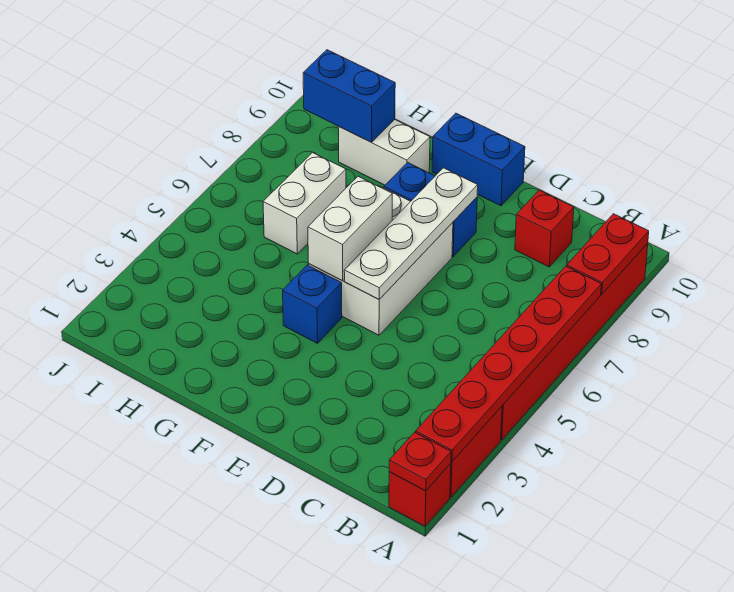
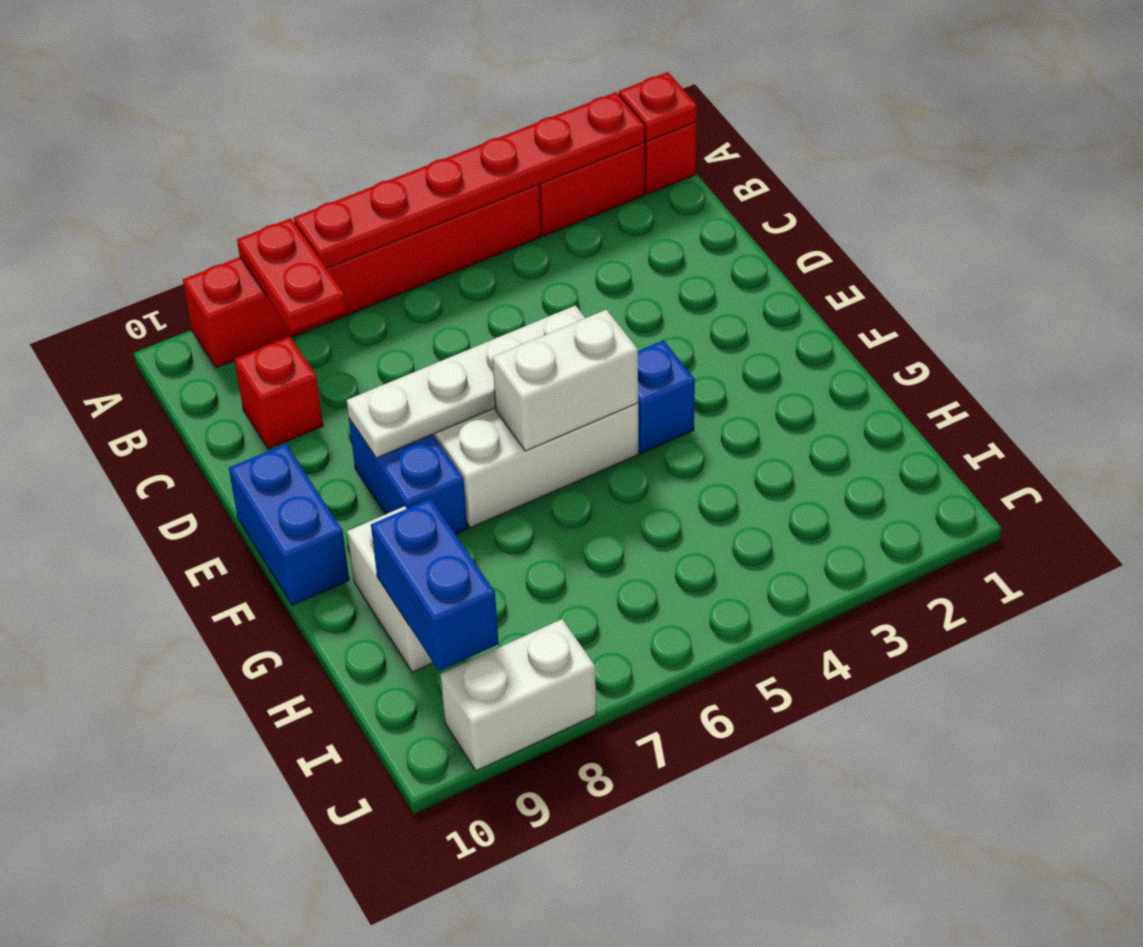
red plate A8:A9 level 2 -> red plate A8:B8 level 2
white brick H6:H7 level 1 -> white brick J8:J9 level 1

